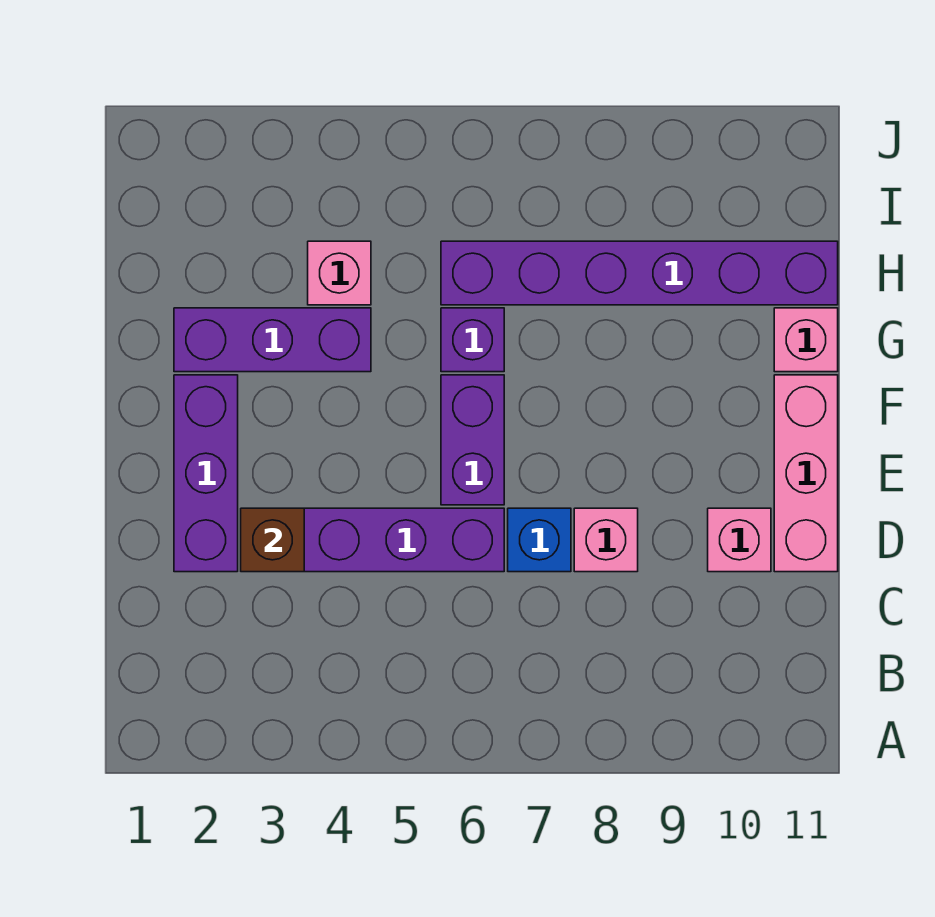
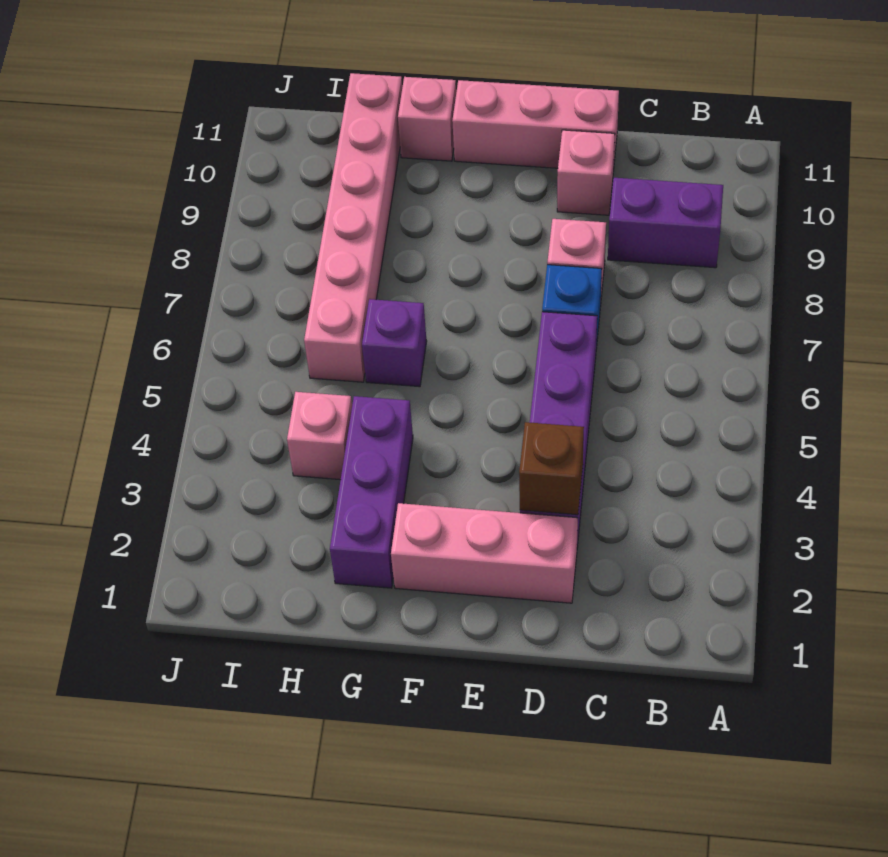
purple brick D2:F2 level 1 -> pink brick D2:F2 level 1
purple brick E6:F6 level 1 -> purple brick B9:C9 level 1
purple brick H6:H11 level 1 -> pink brick H6:H11 level 1

